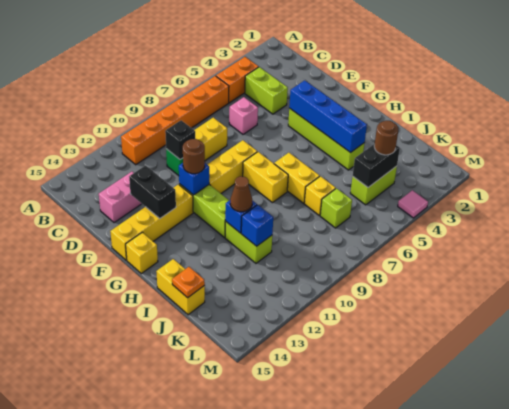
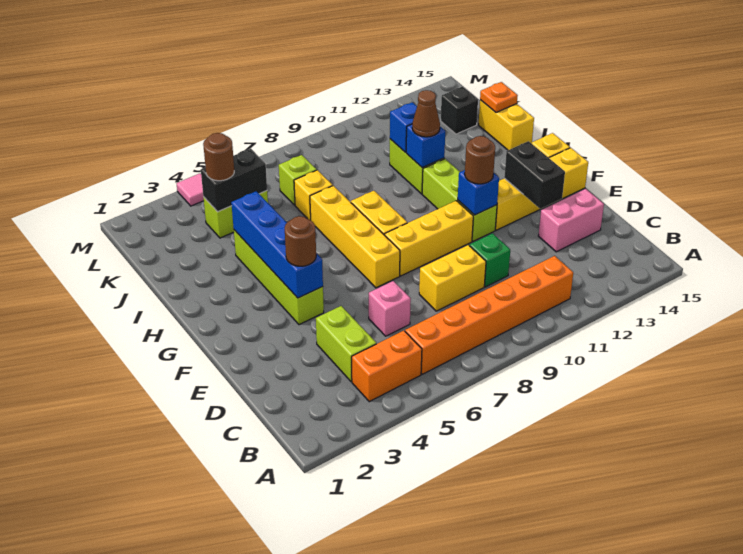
black brick D10 level 2 -> black brick K14 level 1
none -> brown round brick F4 level 3
yellow brick H7:I7 level 1 -> yellow brick F7:I7 level 1

